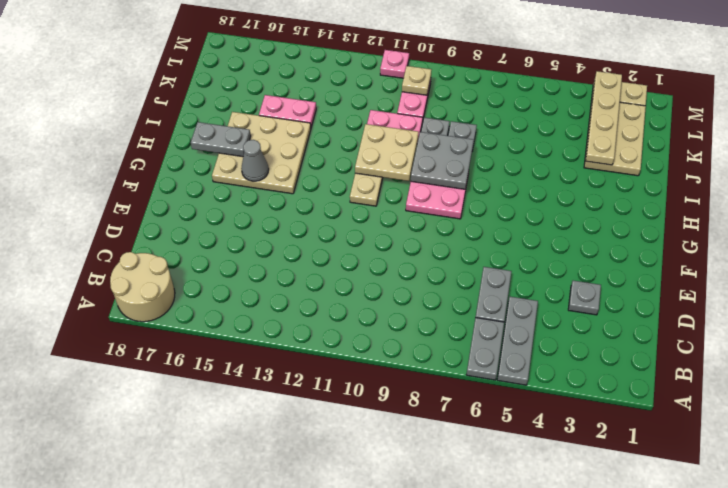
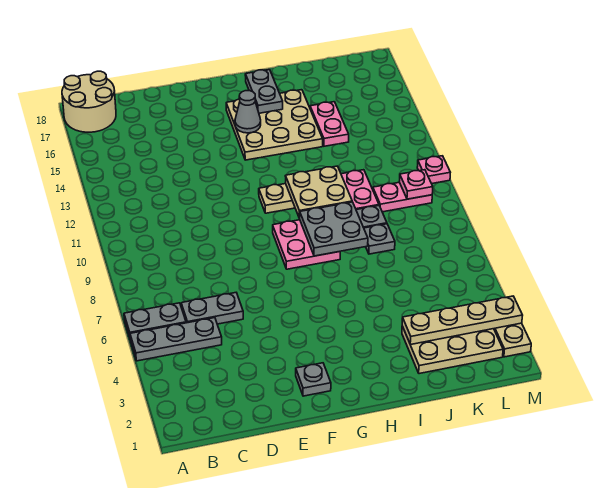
grey plate D3 level 1 -> grey plate F2 level 1
tan plate L10 level 2 -> pink plate L10 level 2

